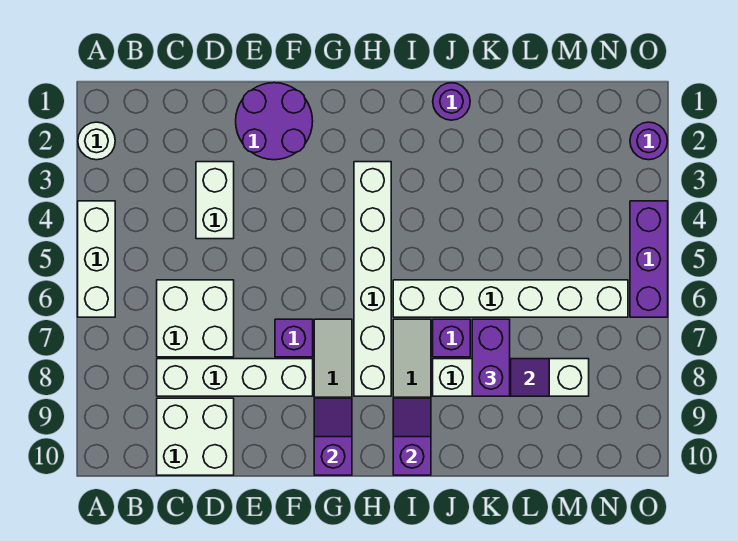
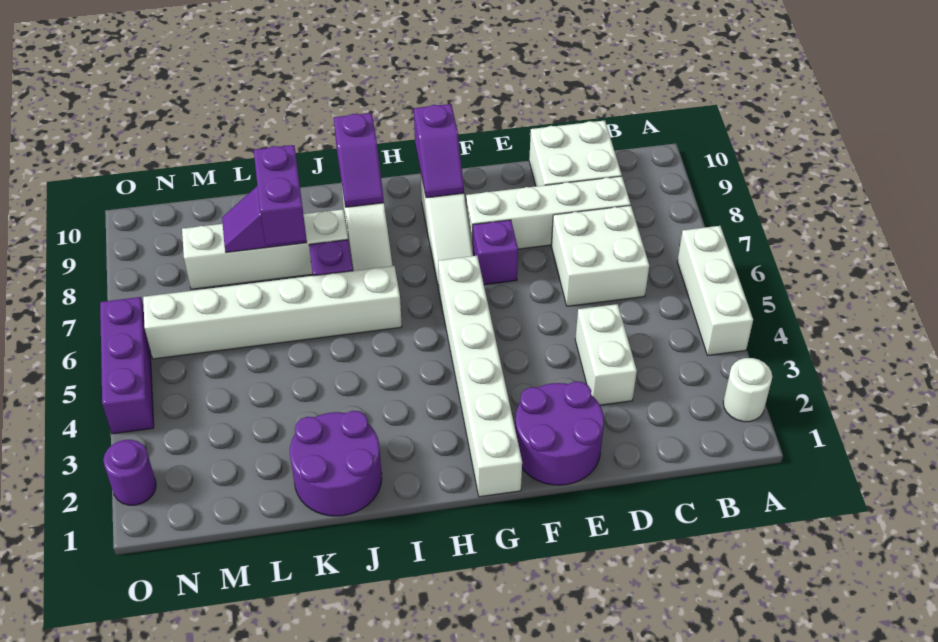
white brick H3:H8 level 1 -> white brick G1:G6 level 1
purple round brick J1 level 1 -> purple round brick J1:K2 level 1

